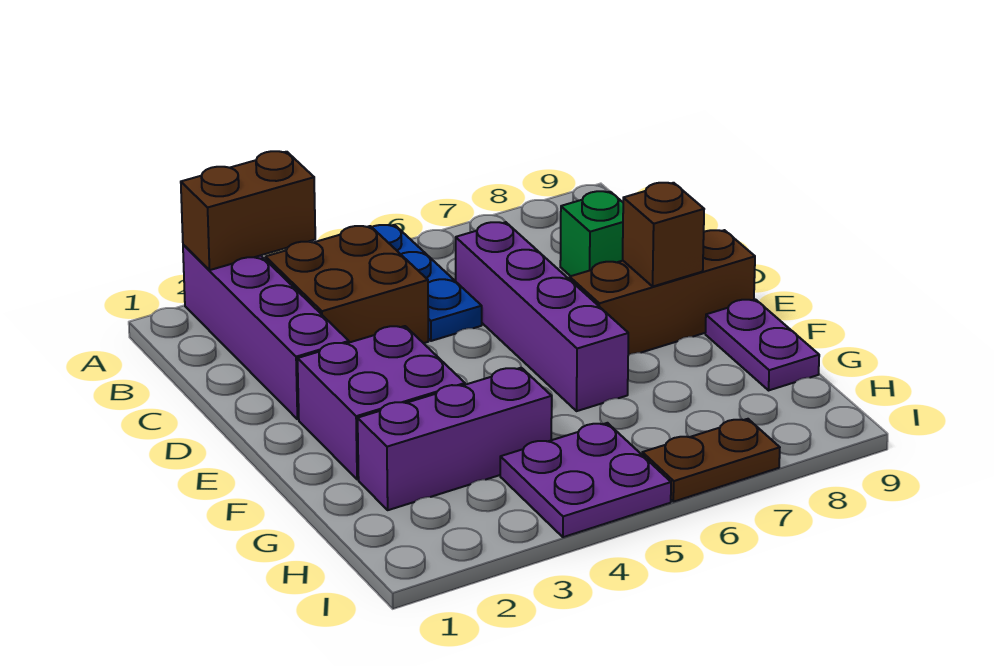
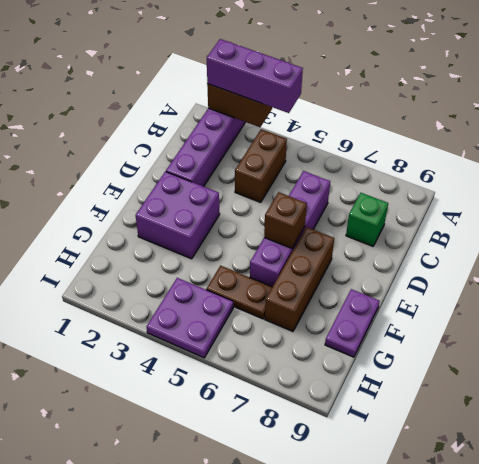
blue plate A5:C5 level 1 -> none
brown brick B3:C4 level 1 -> brown brick B4:C4 level 1
brown brick E7:E9 level 1 -> brown brick E7:G7 level 1
brown brick E8 level 2 -> brown brick E6 level 2
purple brick G2:G4 level 1 -> purple brick A2:A4 level 3
brown plate I6:I7 level 1 -> brown plate G5:G6 level 1

